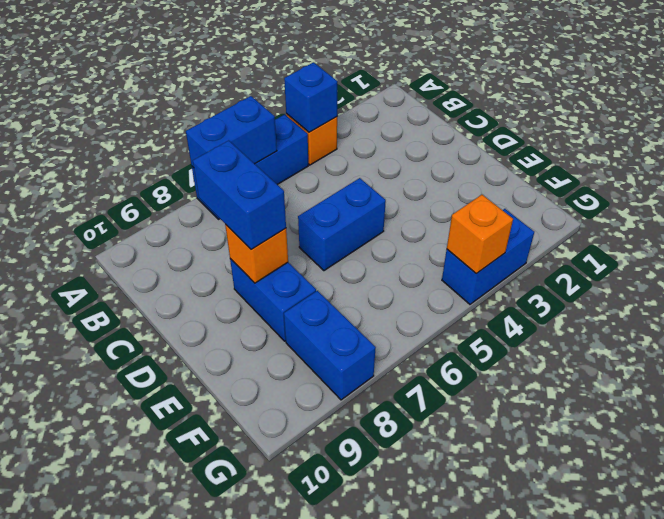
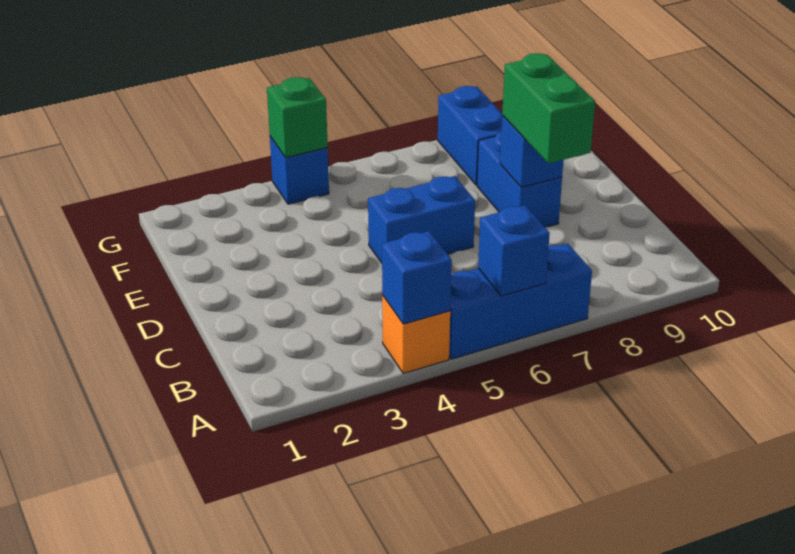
blue brick A6:A7 level 2 -> blue brick A6 level 2
blue brick C8:D8 level 3 -> green brick C8:D8 level 3
orange brick D8 level 2 -> blue brick D8 level 2
blue brick G3:G4 level 1 -> blue brick G4 level 1
orange brick G4 level 2 -> green brick G4 level 2

